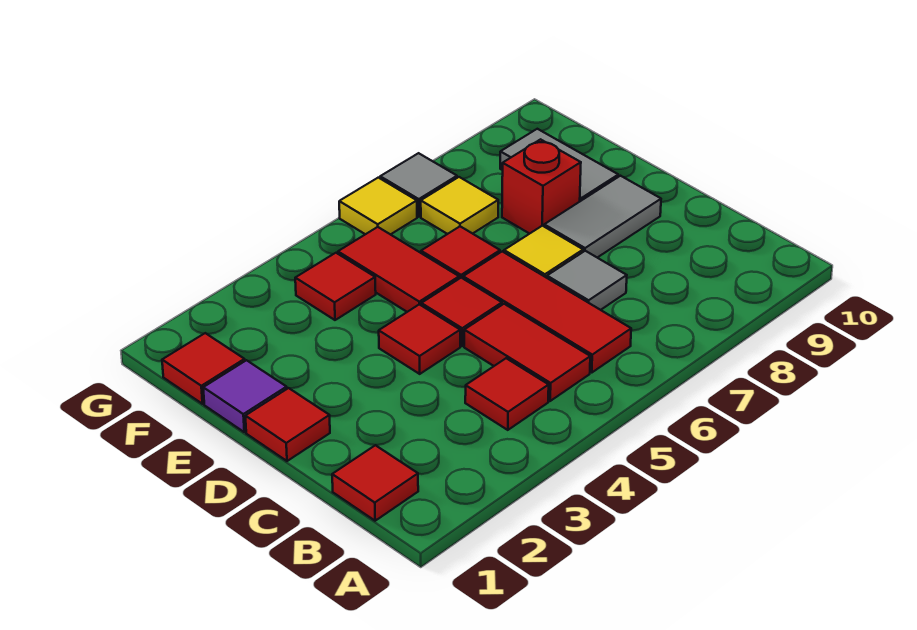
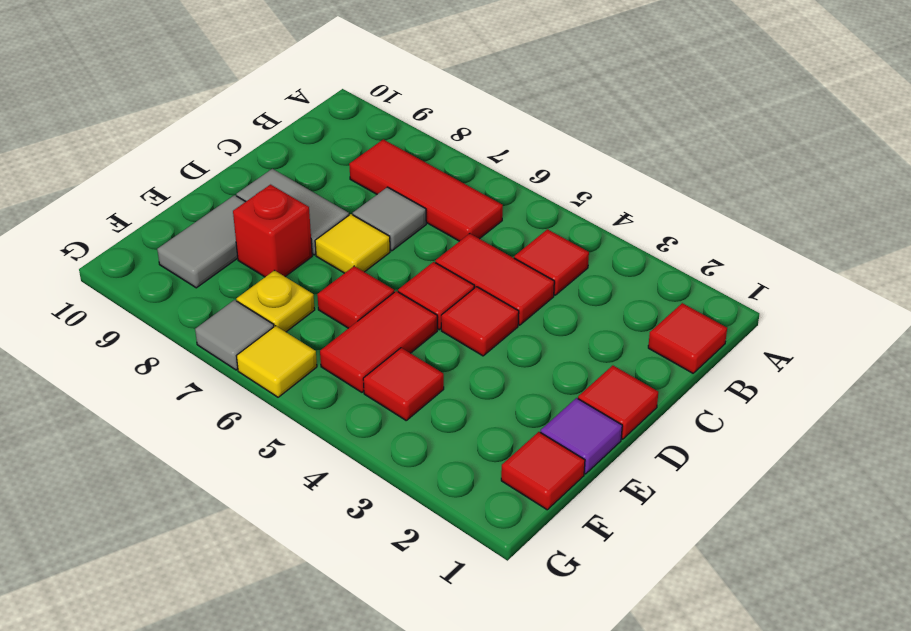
red tile B5:C5 level 1 -> red tile C4:C5 level 1
red tile B6:D6 level 1 -> red tile B6:B8 level 1
yellow tile F7 level 1 -> yellow plate F7 level 1

